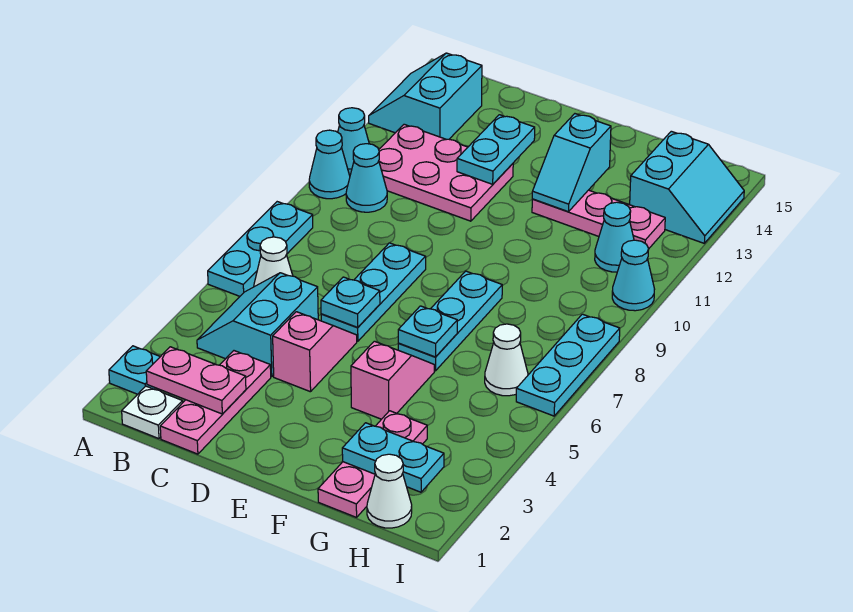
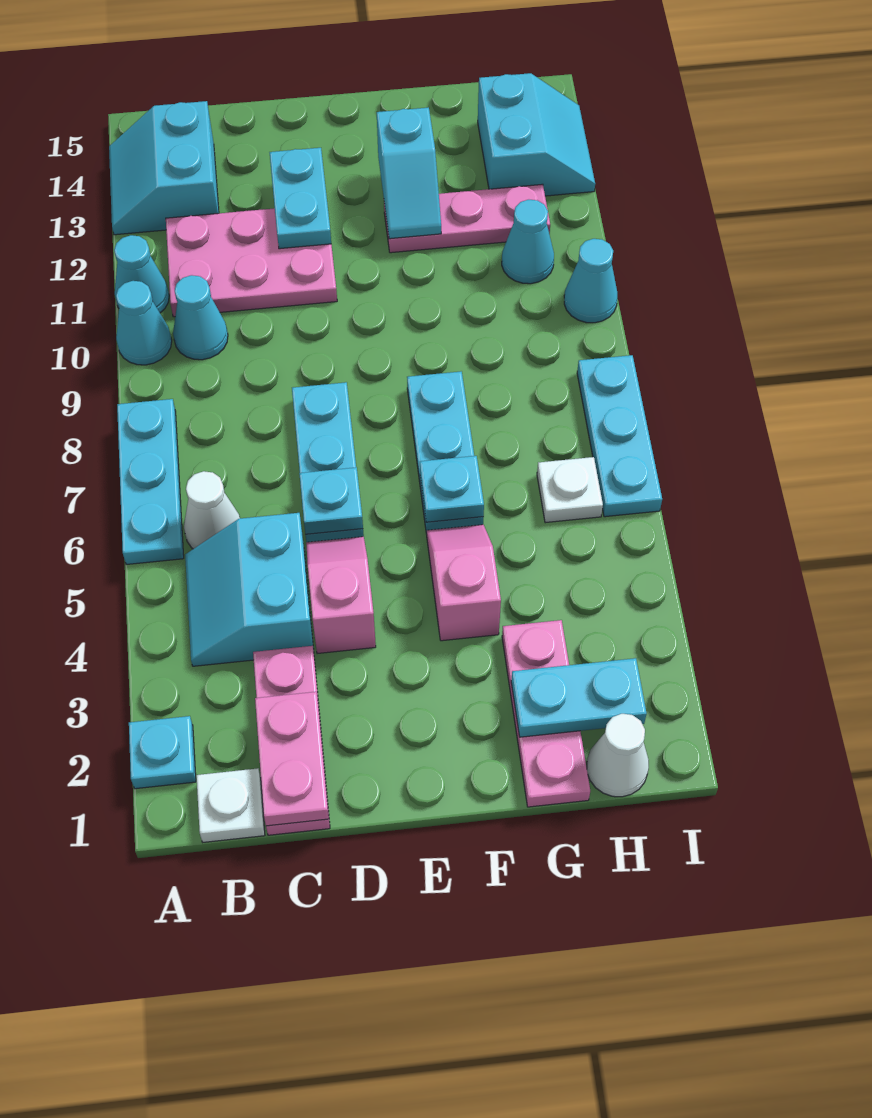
pink plate B2:C2 level 2 -> pink plate C1:C2 level 2
white cone H6 level 1 -> white plate H6 level 1

